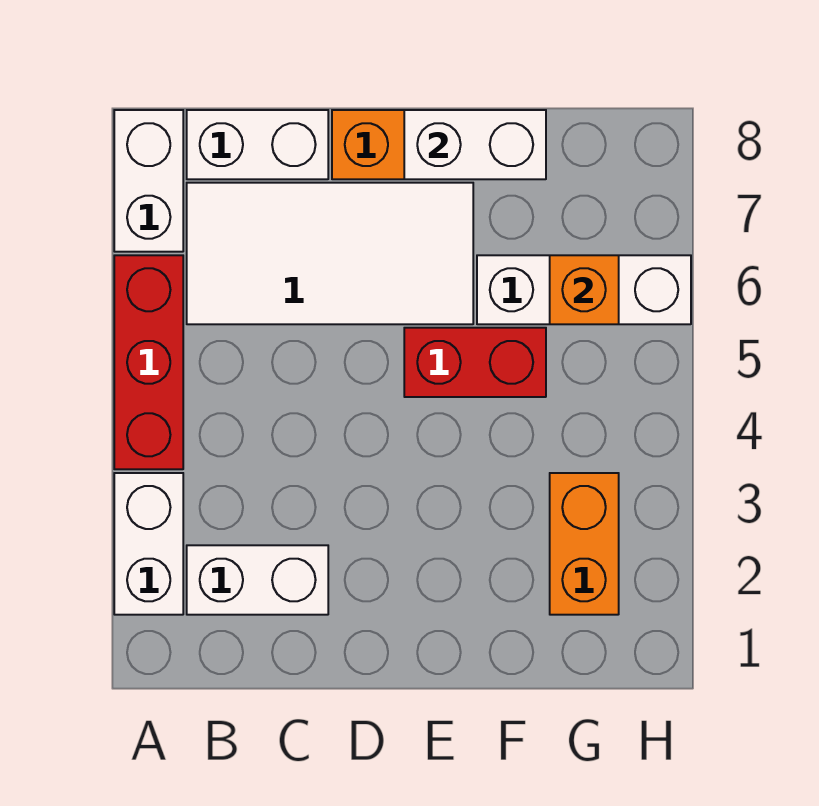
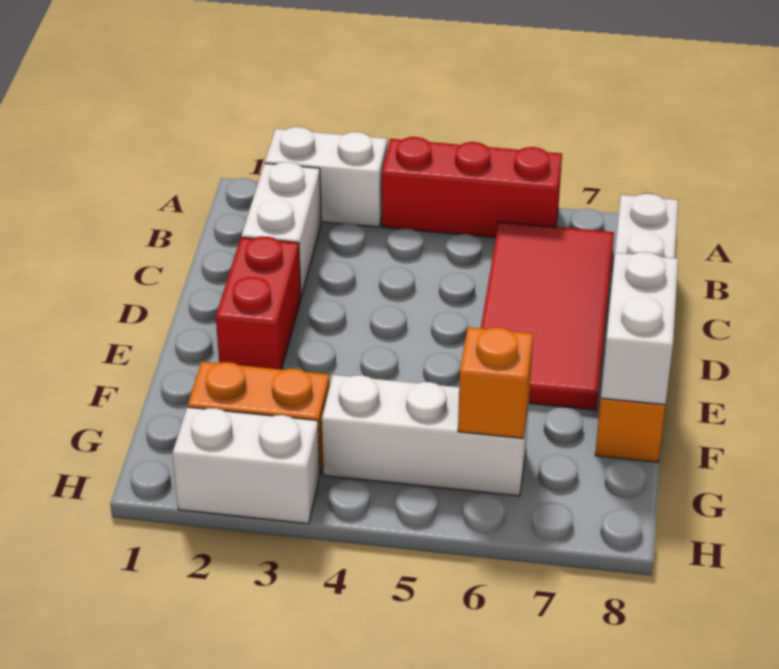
white brick A7:A8 level 1 -> white brick H2:H3 level 1
white tile B6:E7 level 1 -> red tile B6:E7 level 1
red brick E5:F5 level 1 -> red brick D2:E2 level 1
white brick F6:H6 level 1 -> white brick G4:G6 level 1

